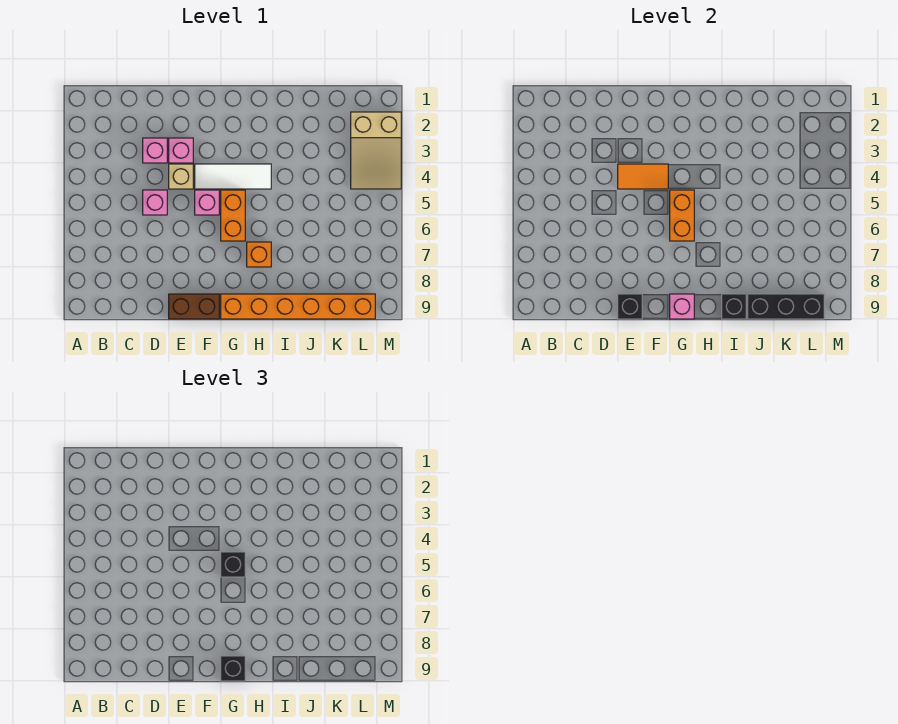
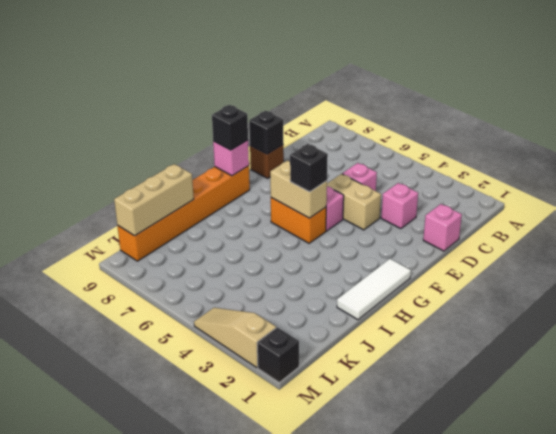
pink brick E3 level 1 -> pink brick D1 level 1
tan brick E4 level 1 -> tan brick E4:E5 level 1
orange tile E4:F4 level 2 -> none
brown brick E9:F9 level 1 -> brown brick E9 level 1
white tile F4:H4 level 1 -> white tile G1:I1 level 1
orange brick G5:G6 level 2 -> tan brick G5:G6 level 2
orange brick H7 level 1 -> none
black brick I9 level 2 -> black brick M1 level 1
black brick J9:L9 level 2 -> tan brick J9:L9 level 2
tan slope L2:M4 level 1 top 2 -> tan slope M2:M4 level 1 top 2

